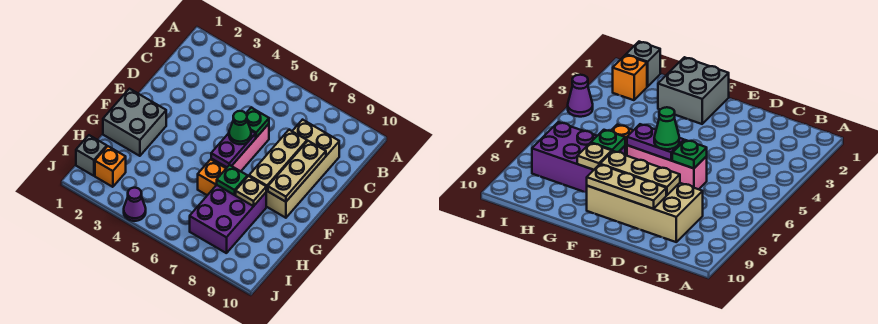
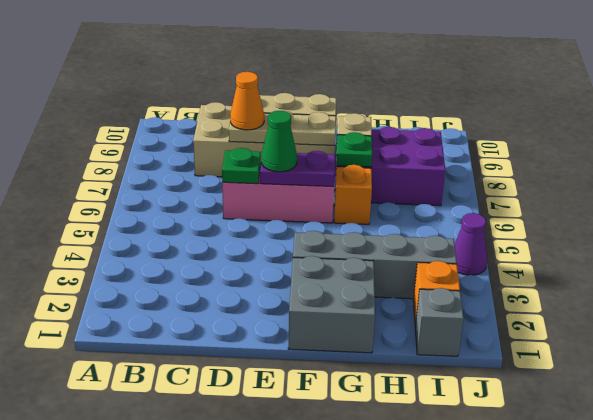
none -> orange cone D8 level 3
none -> grey brick F3:I3 level 1

